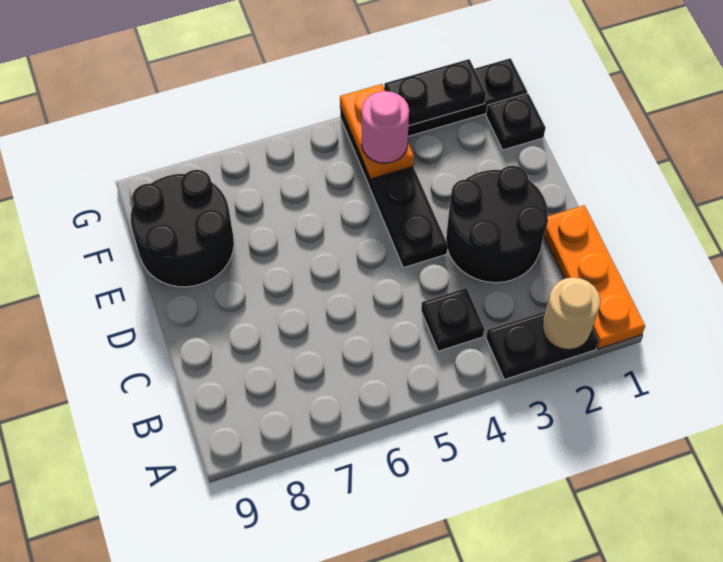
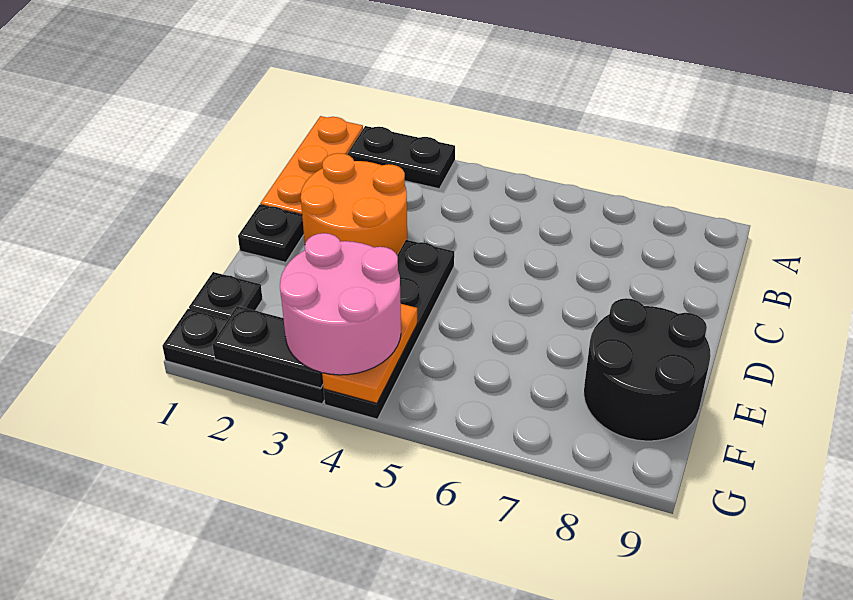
tan round brick A2 level 2 -> none
black plate B4 level 1 -> black plate D1 level 1
black round brick C2:D3 level 1 -> orange round brick C2:D3 level 1
pink round brick F4 level 3 -> pink round brick F3:G4 level 3

